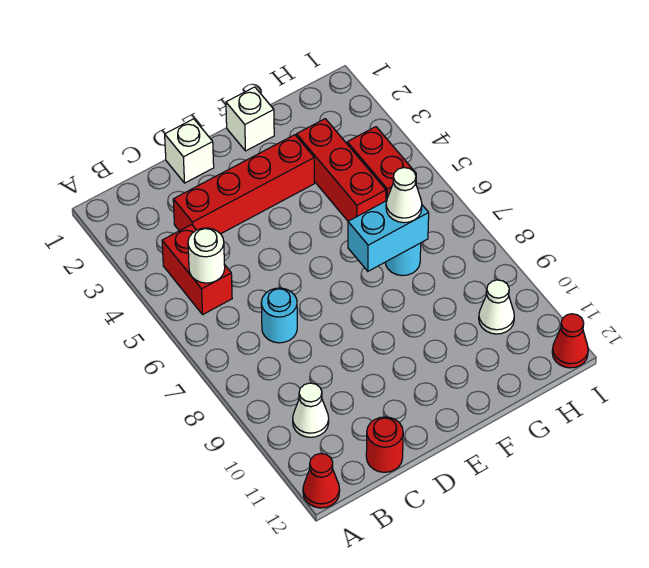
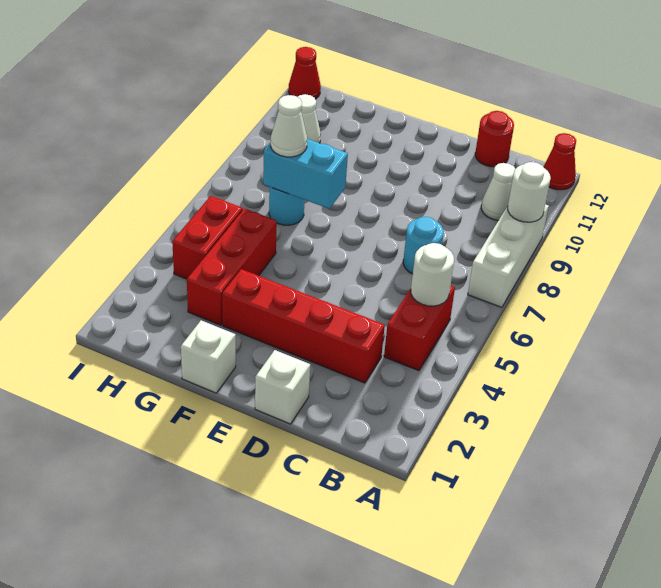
none -> white brick A7:A9 level 1
none -> white round brick A9 level 2

